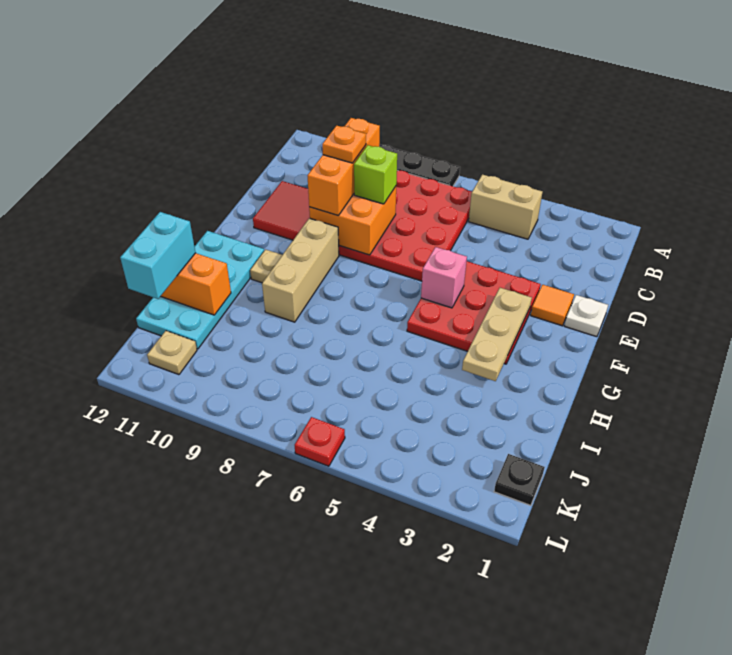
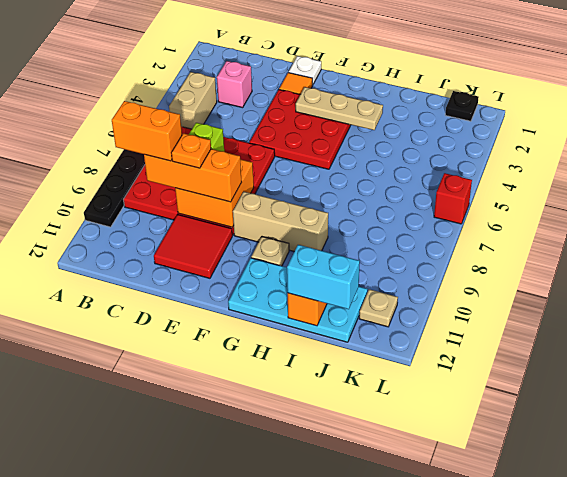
none -> orange brick B9:C9 level 4
pink brick F5 level 2 -> pink brick C3 level 1
red plate L6 level 1 -> red brick L6 level 1

